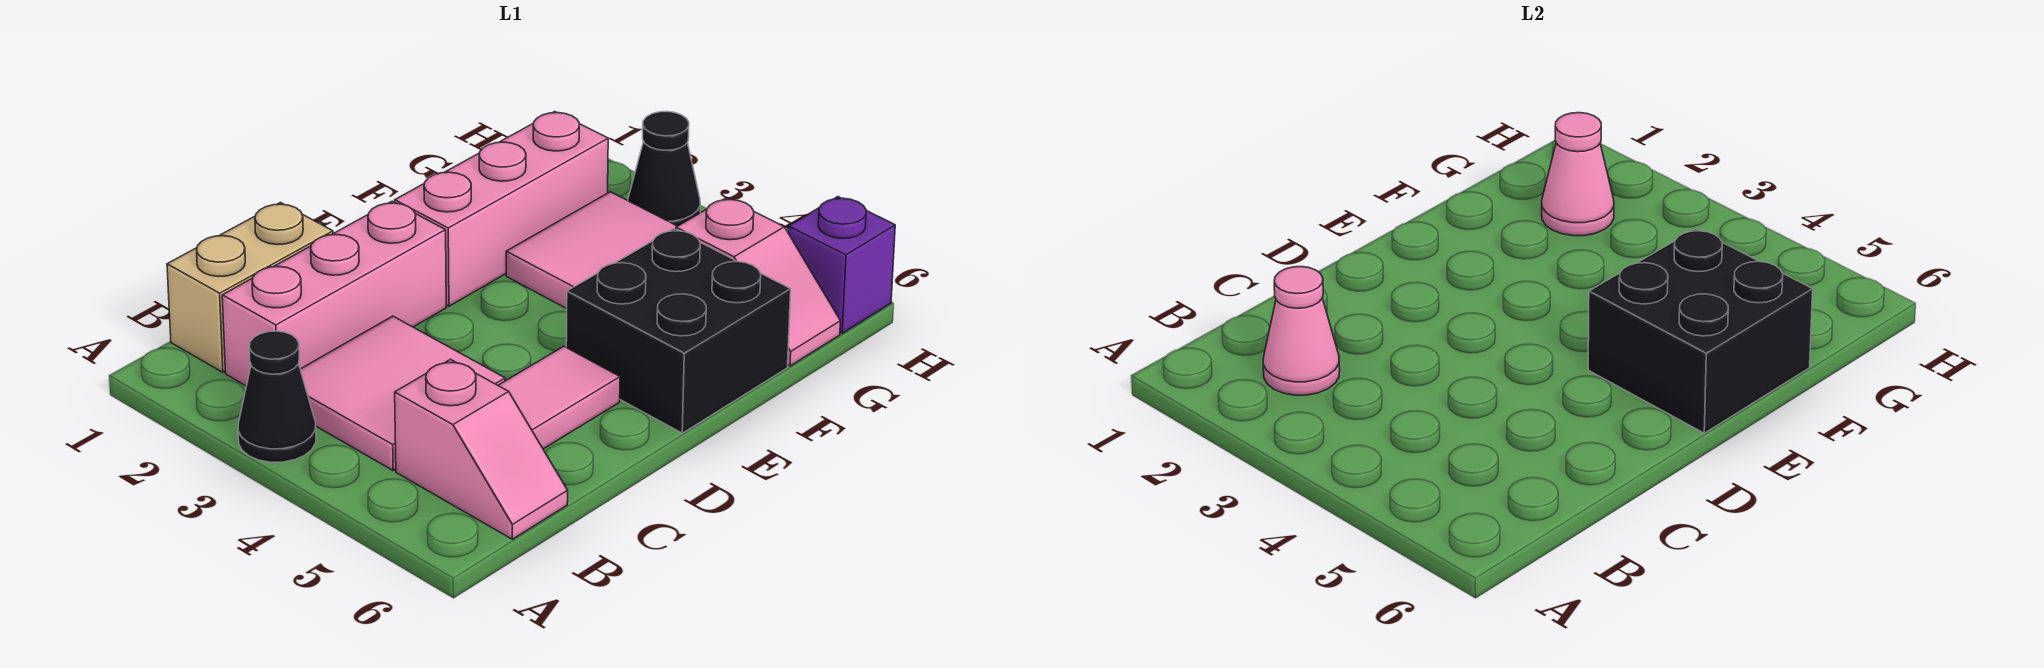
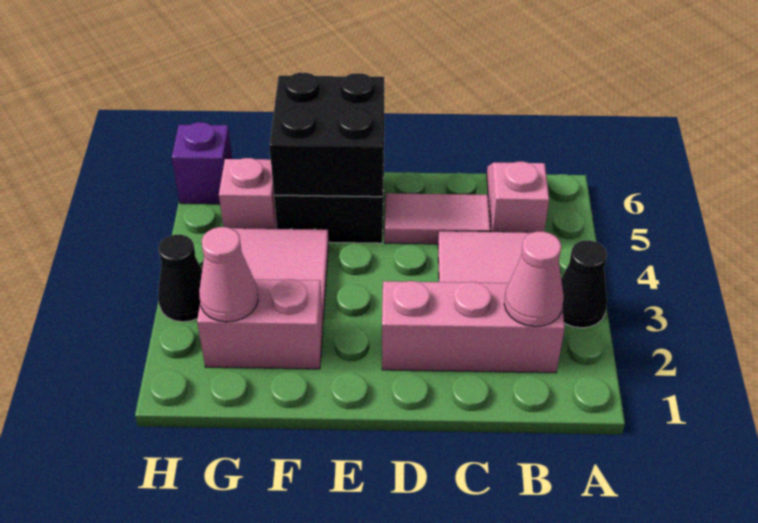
tan brick B1:C1 level 1 -> none
pink brick E2:G2 level 1 -> pink brick F2:G2 level 1

